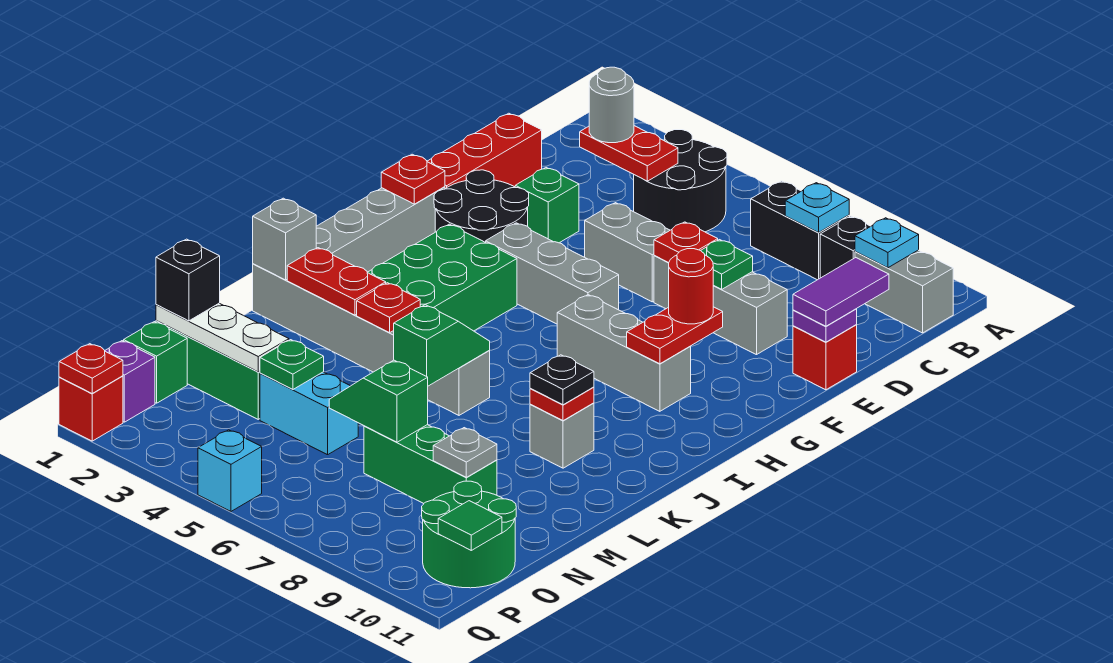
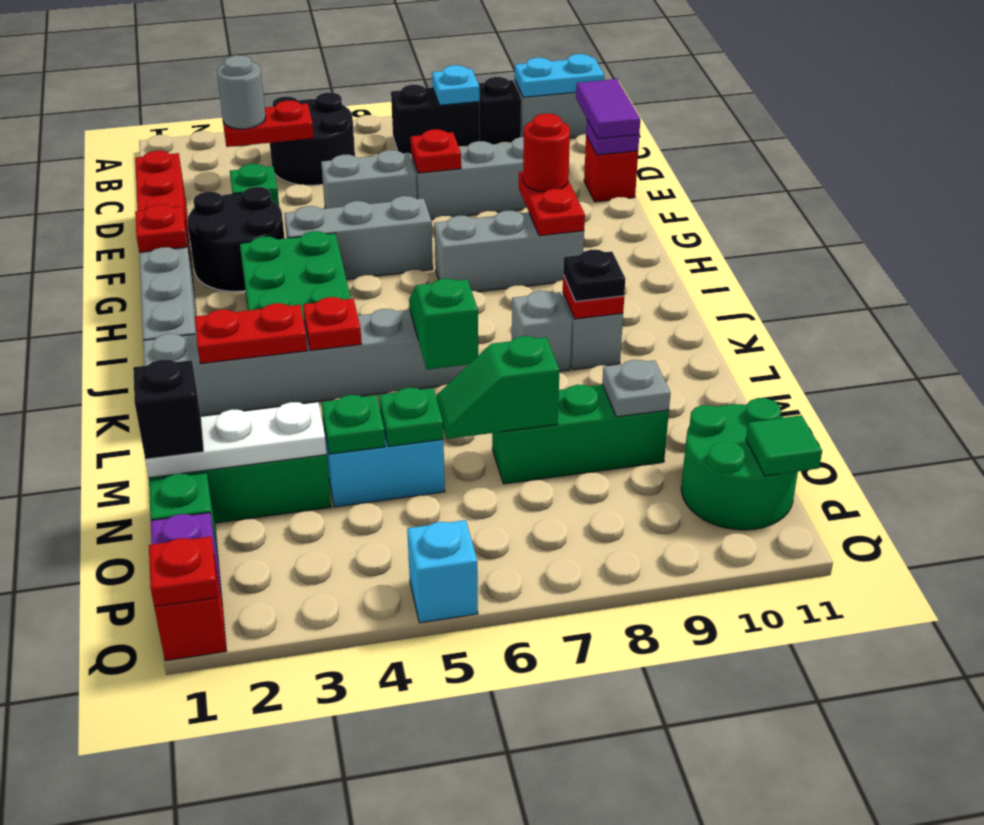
cyan plate B10 level 2 -> cyan plate B10:B11 level 2
green plate E8 level 2 -> green plate N5 level 2
grey brick K1 level 2 -> grey brick K8 level 1

